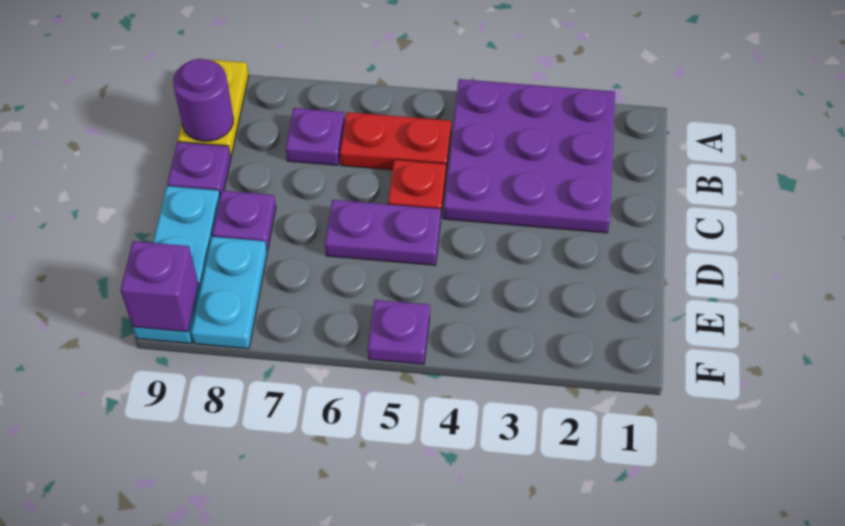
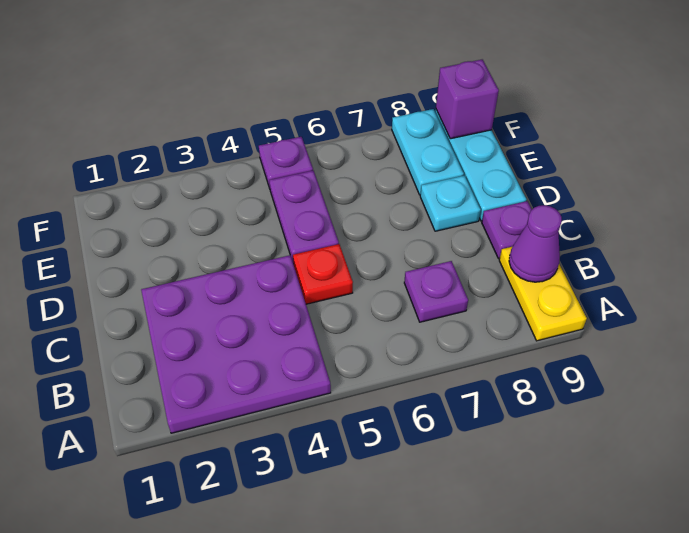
red plate B5:B6 level 1 -> none
purple round brick B9 level 2 -> purple cone B9 level 2
purple plate D5:D6 level 1 -> purple plate D5:E5 level 1
purple plate D8 level 1 -> cyan plate D8 level 1

